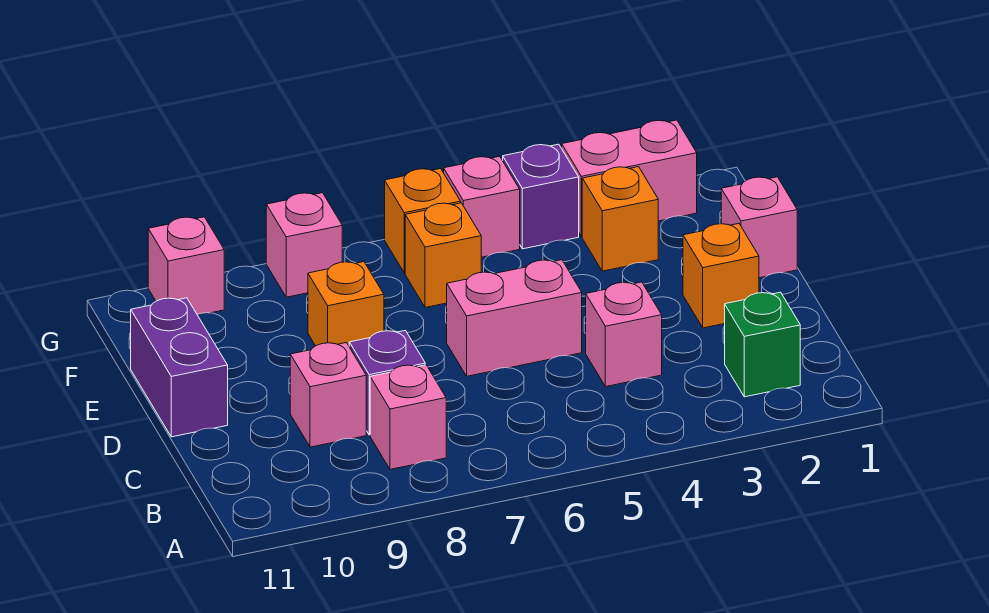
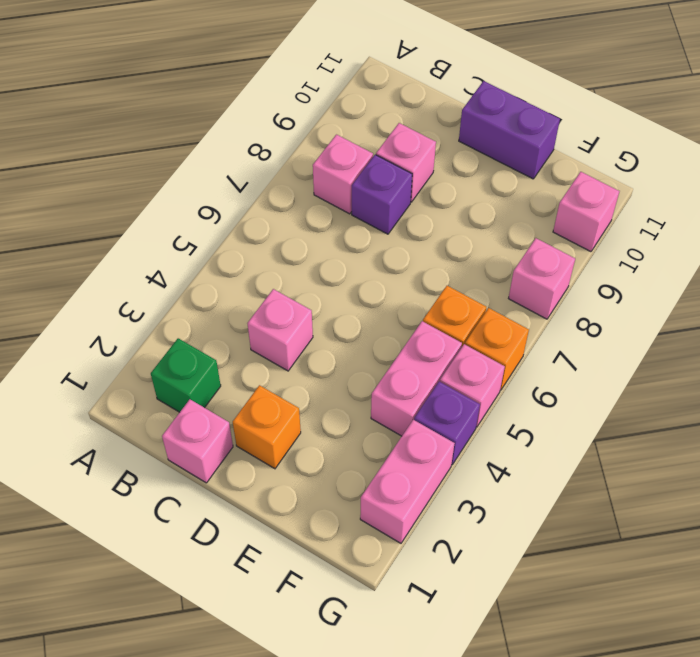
pink brick D5:D6 level 1 -> pink brick F4:F5 level 1
pink brick E1 level 1 -> pink brick C1 level 1
orange brick E8 level 1 -> none
orange brick F3 level 1 -> none

